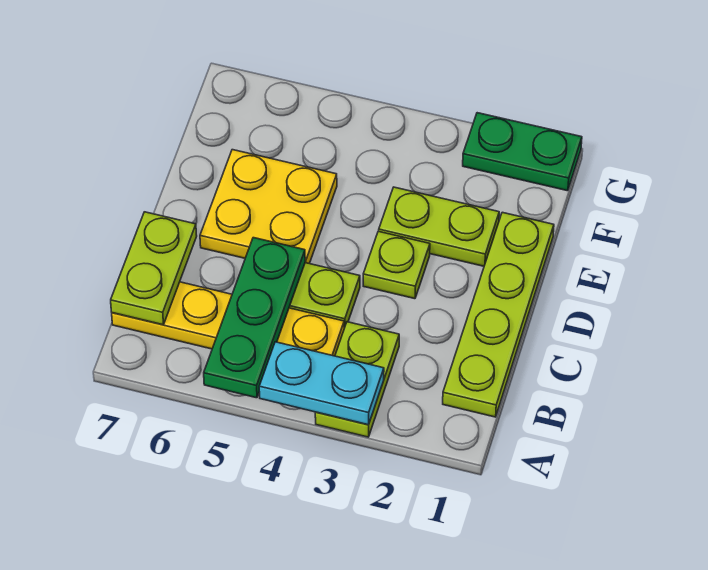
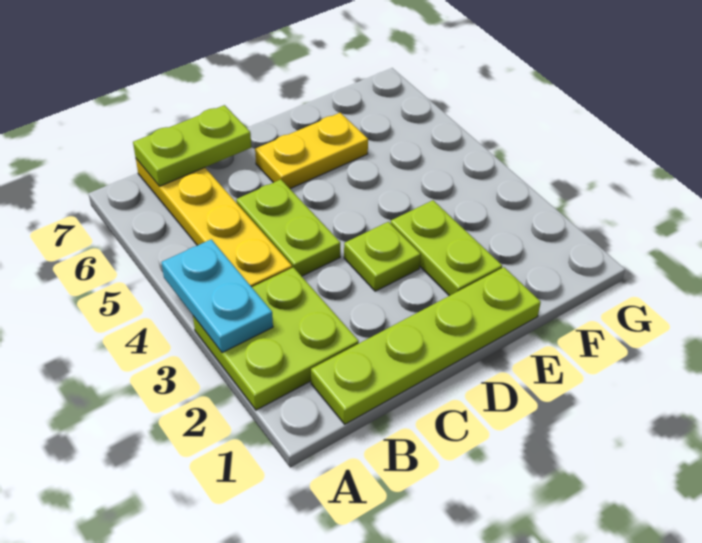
lime plate A3:B3 level 1 -> lime plate A2:B3 level 1
green plate A5:C5 level 2 -> none
yellow plate D5:E6 level 1 -> yellow plate D6:E6 level 1
green plate G1:G2 level 1 -> none

